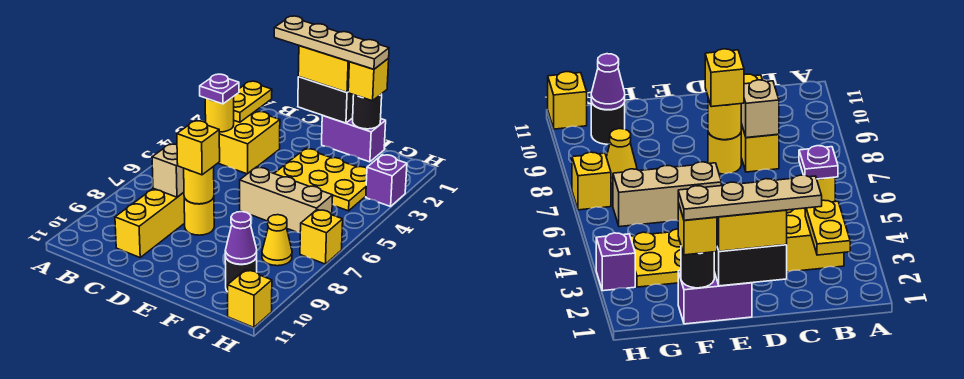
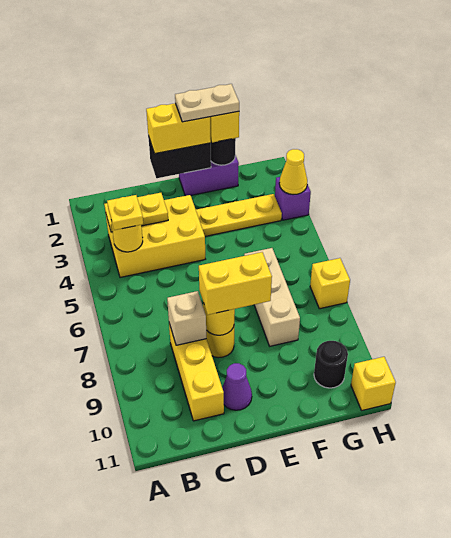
yellow plate B2:B3 level 2 -> yellow plate B3:C3 level 2
yellow brick B3:C4 level 1 -> yellow brick B3:D4 level 1
purple plate B4 level 3 -> yellow plate B4 level 3
tan plate C1:F1 level 4 -> tan plate E1:F1 level 4
yellow brick D8 level 3 -> yellow brick D8:E8 level 3
yellow plate E3:G4 level 1 -> yellow plate E3:G3 level 1
tan brick E6:G6 level 1 -> tan brick F6:F8 level 1
yellow cone G8 level 1 -> yellow cone H3 level 2
purple cone G10 level 2 -> purple cone D10 level 1

